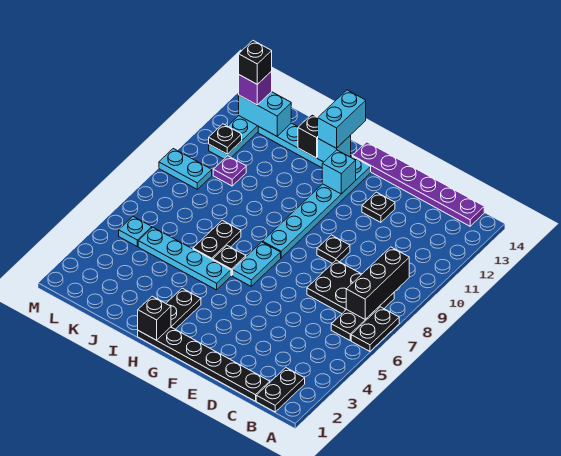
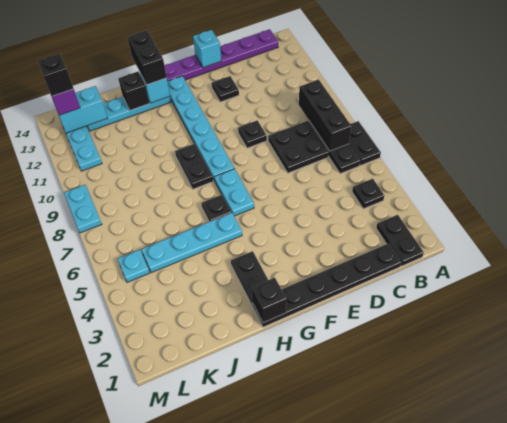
cyan brick G12 level 2 -> cyan brick E14 level 2
cyan brick H13:H14 level 3 -> black brick H13:H14 level 3
black plate I6:I7 level 1 -> black plate H8:H9 level 1
purple plate K10 level 1 -> none
cyan plate L9:M9 level 1 -> cyan plate M8:M9 level 1
black plate L11 level 2 -> black plate B4 level 1

